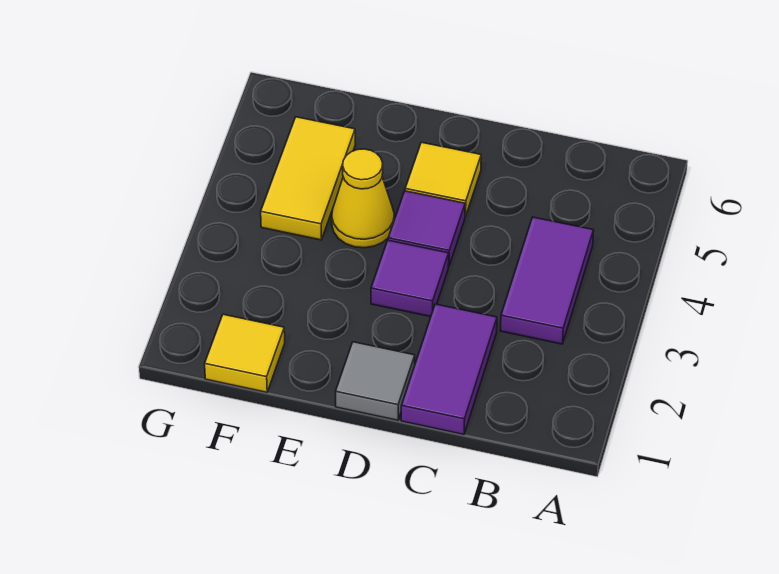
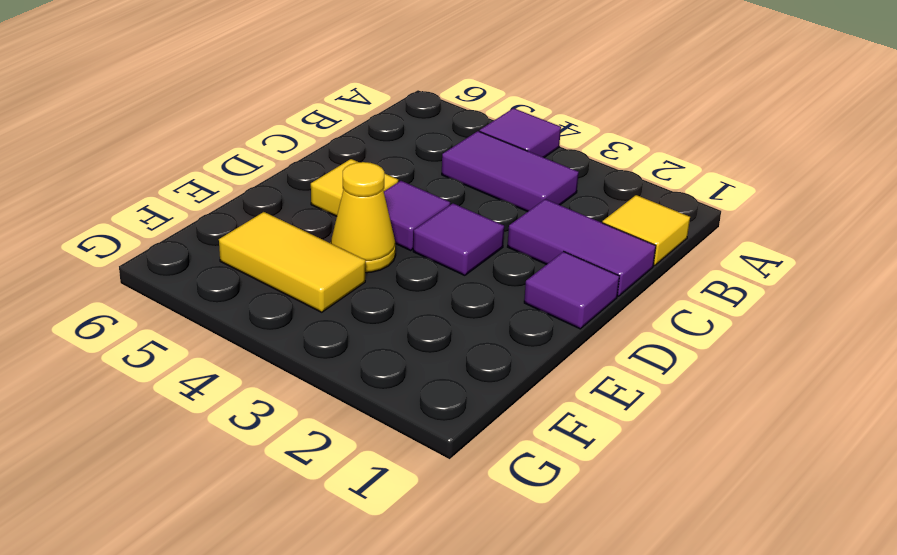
none -> purple tile A4 level 1
grey tile D1 level 1 -> purple tile D1 level 1
yellow tile F1 level 1 -> yellow tile B1 level 1

